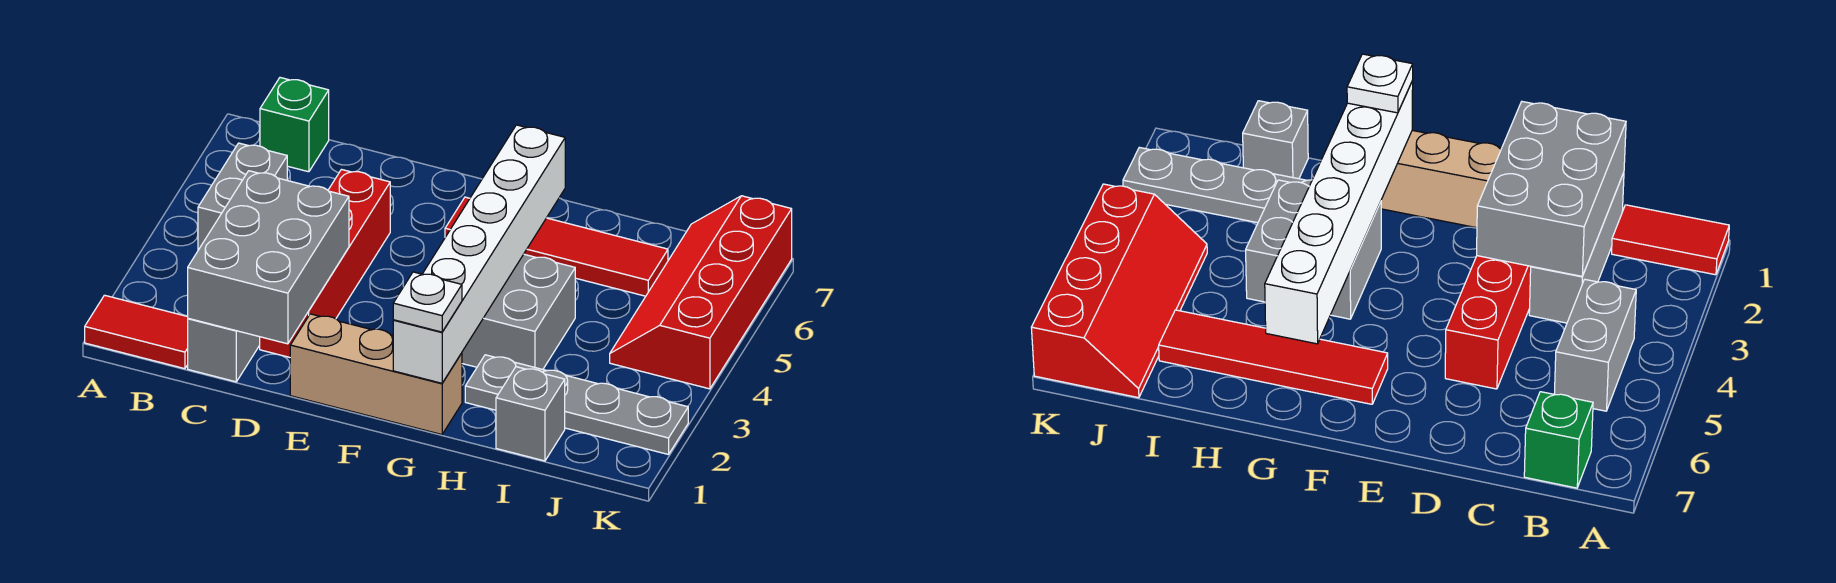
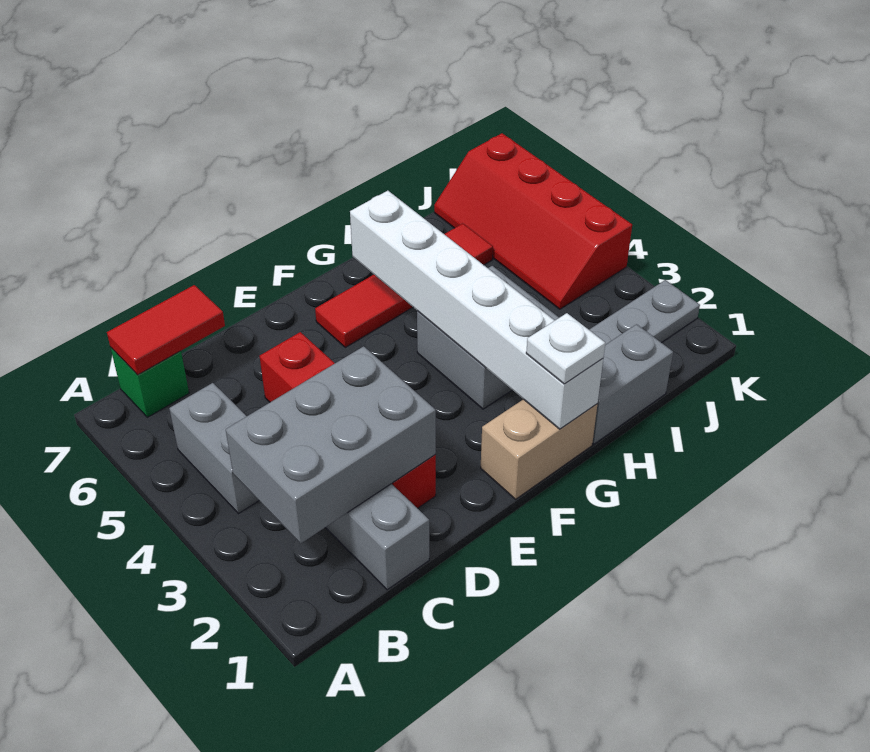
red tile A1:B1 level 1 -> red tile B7:C7 level 2
grey brick C1:D3 level 2 -> grey brick B2:D3 level 2
tan brick E1:G1 level 1 -> tan brick F1:G1 level 1
grey brick I1 level 1 -> grey brick H1:I1 level 1

